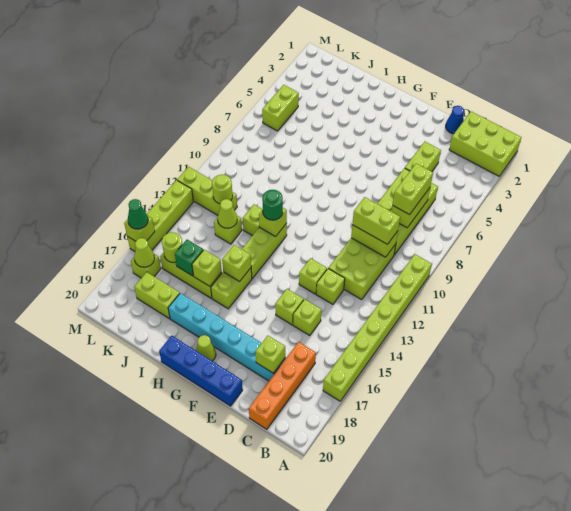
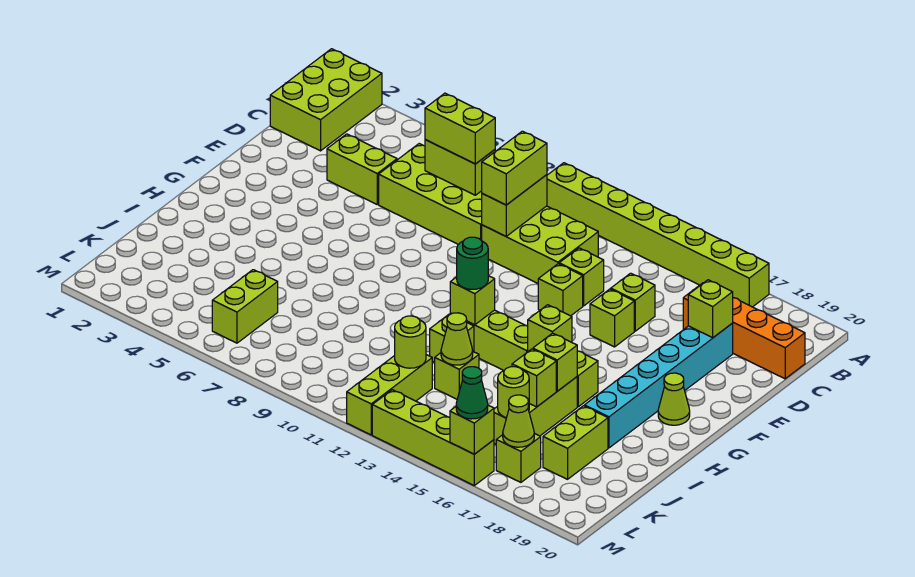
blue cone D1 level 1 -> none
blue brick E20:H20 level 1 -> none
green brick J16 level 2 -> lime brick J16 level 2
lime brick L5:L6 level 1 -> lime brick K6:L6 level 1

